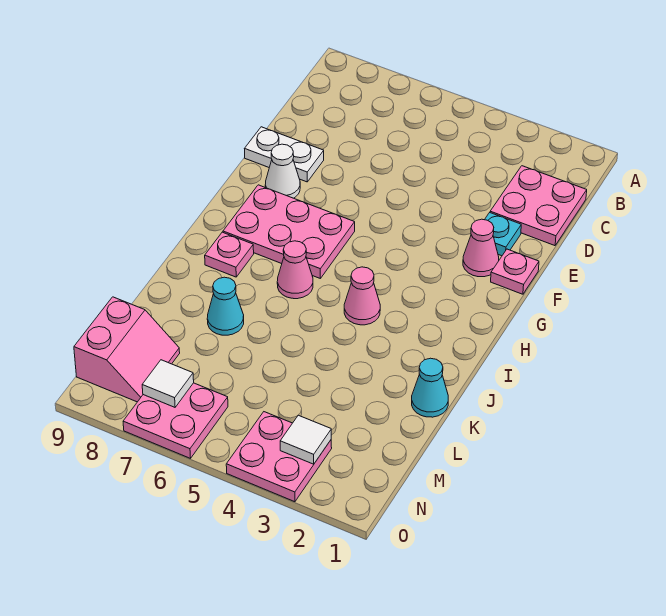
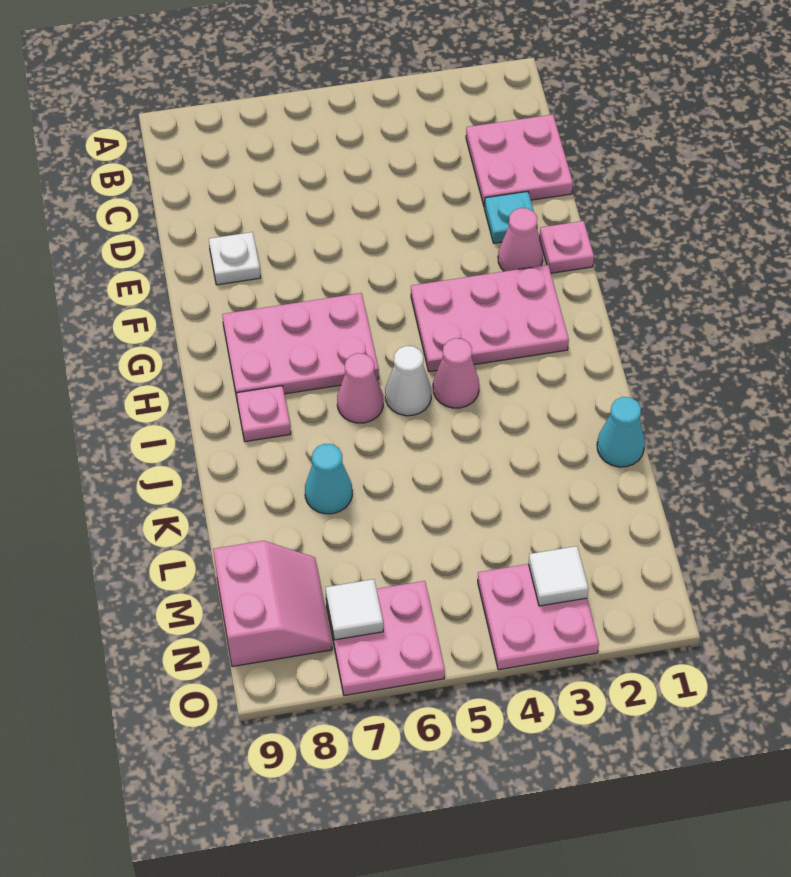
white plate E8:E9 level 1 -> white plate E8 level 1
white cone F8 level 1 -> white cone I5 level 1
none -> pink plate G2:H4 level 1

